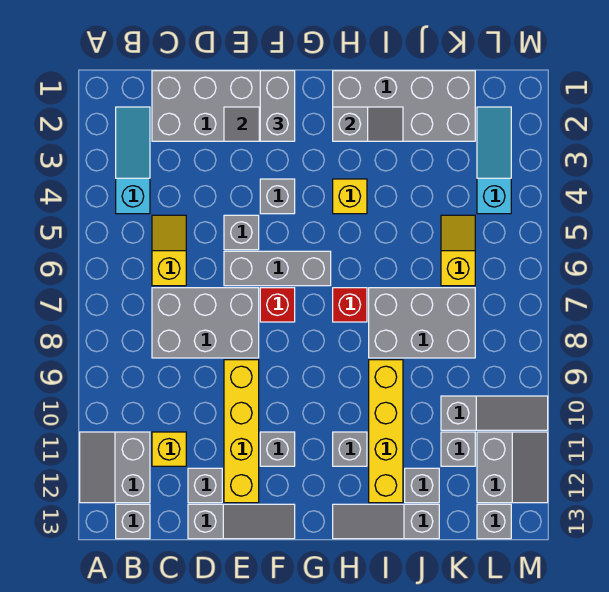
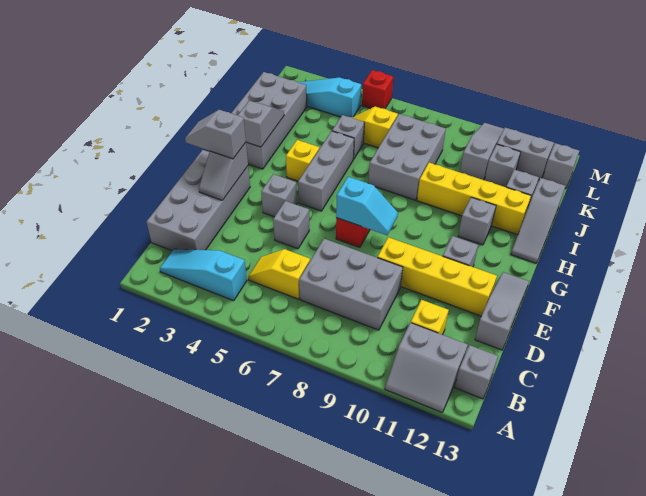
grey brick C7:E8 level 1 -> grey brick C7:D9 level 1
grey brick D12 level 1 -> grey brick J5 level 1
grey brick E6:G6 level 1 -> grey brick G5:I5 level 1
grey brick F1:F2 level 3 -> grey slope F1:F2 level 3 top 2
none -> cyan slope F7:F8 level 2 top 7
red brick H7 level 1 -> red brick M5 level 1

